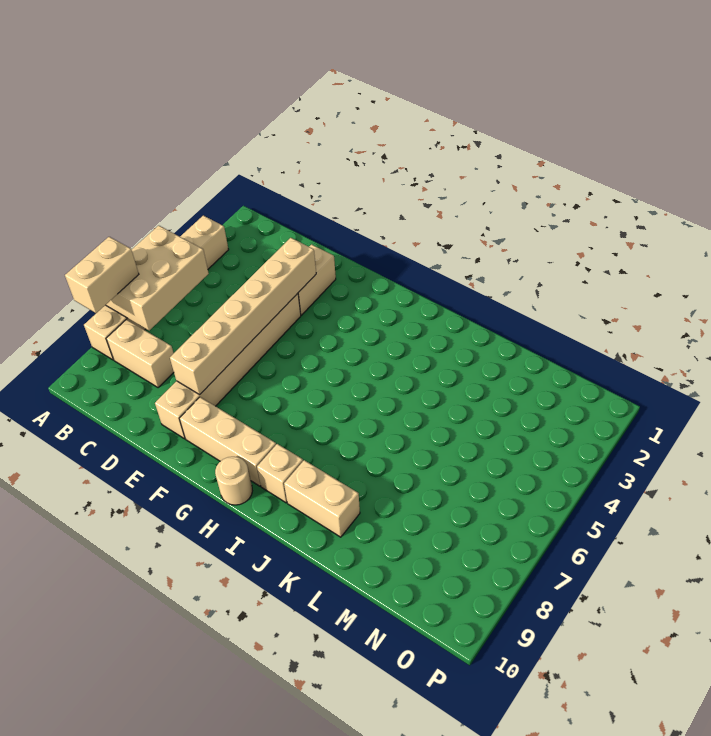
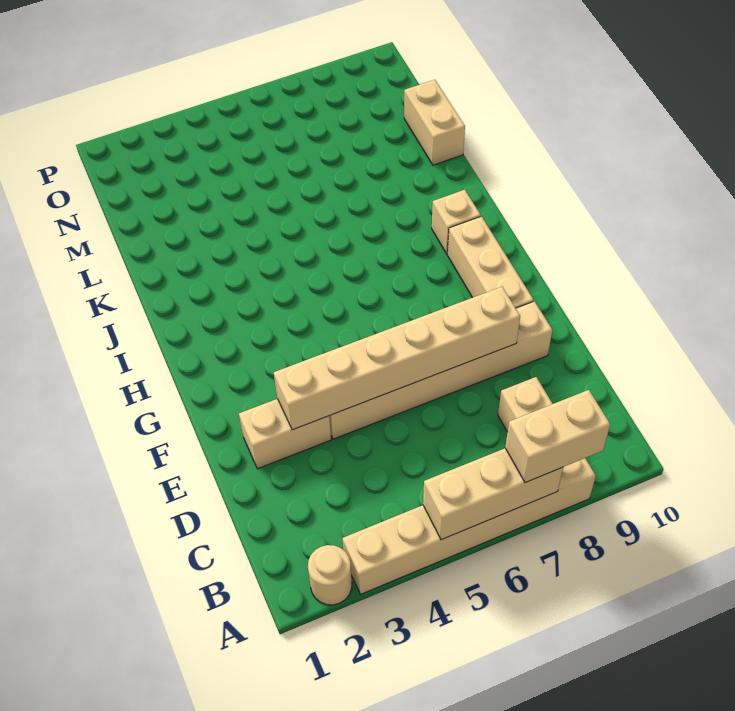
tan brick A5:B7 level 2 -> tan brick A5:A7 level 2
tan round brick H10 level 1 -> tan round brick A2 level 1
tan brick J9:K9 level 1 -> tan brick L10:M10 level 1

